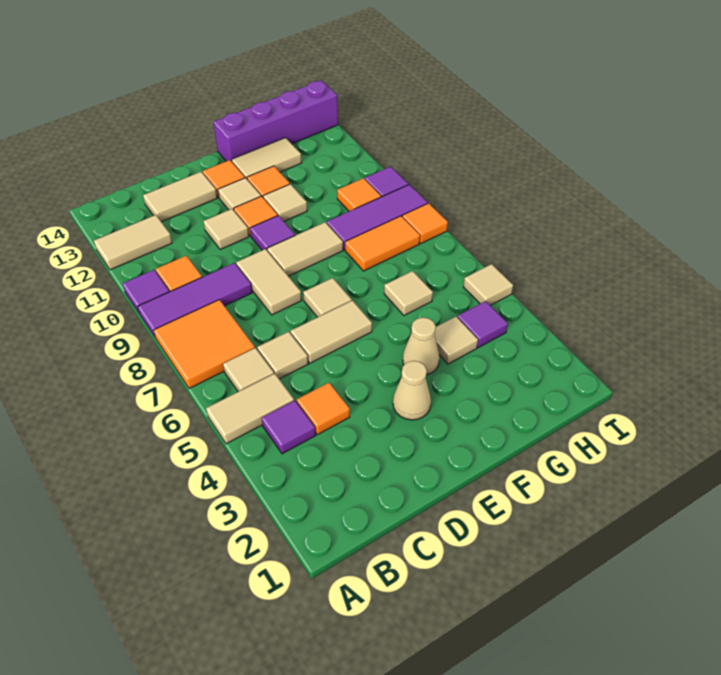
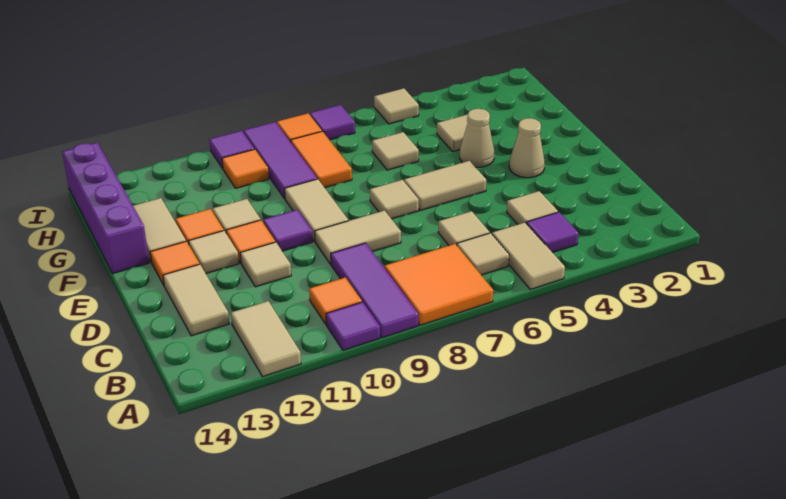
orange tile C4 level 1 -> tan tile C4 level 1
tan tile D6:E6 level 1 -> tan tile E5:E6 level 1
purple tile H4 level 1 -> purple tile I7 level 1

